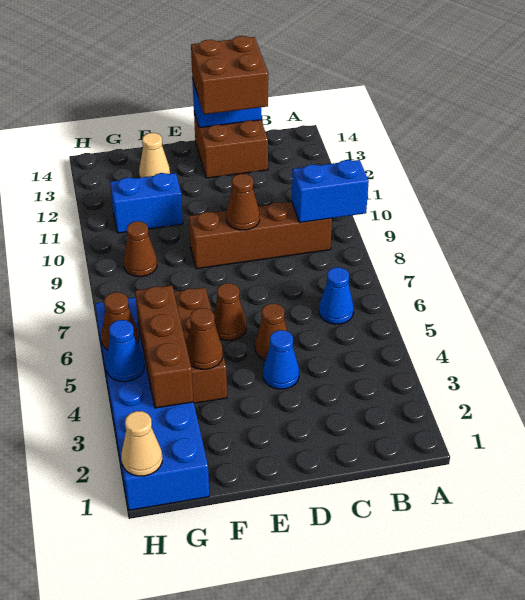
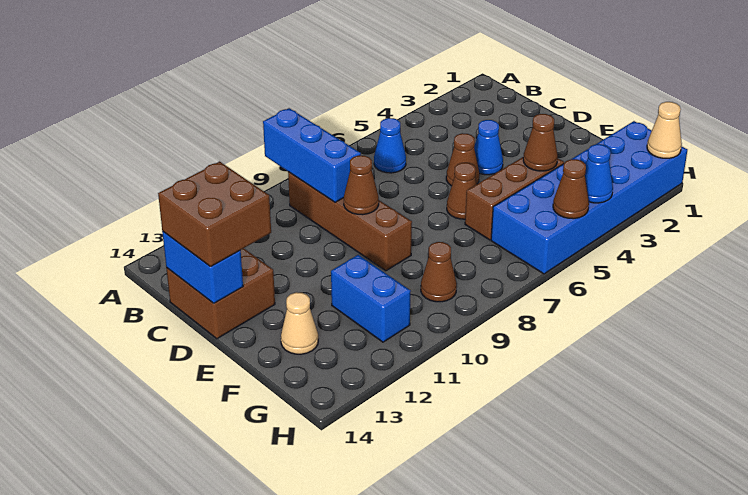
blue brick A9:B9 level 2 -> blue brick A9:C9 level 2
brown brick G3:G5 level 2 -> none

